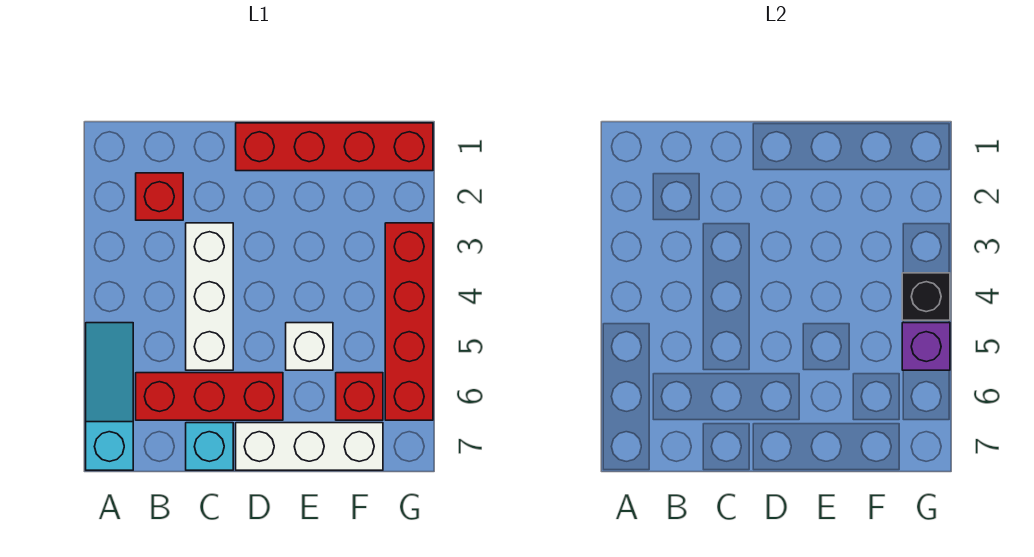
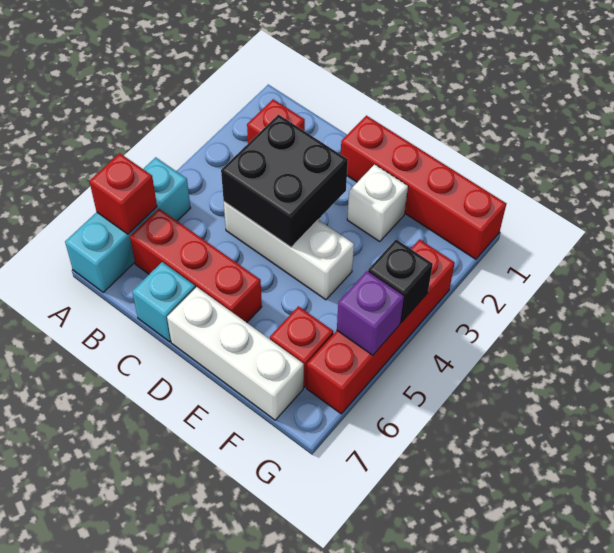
cyan slope A5:A7 level 1 top 7 -> cyan brick A5:A7 level 1
none -> red brick A6 level 2
white brick C3:C5 level 1 -> white brick C4:E4 level 1
none -> black brick C3:D4 level 2
white brick E5 level 1 -> white brick E2 level 1

